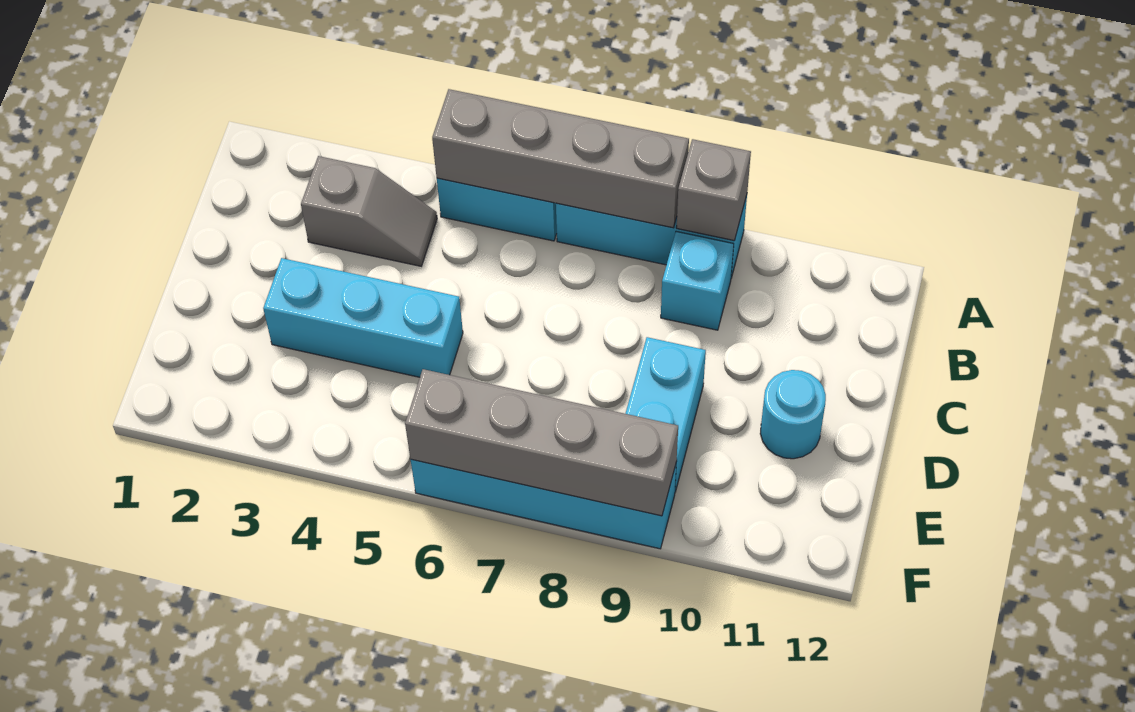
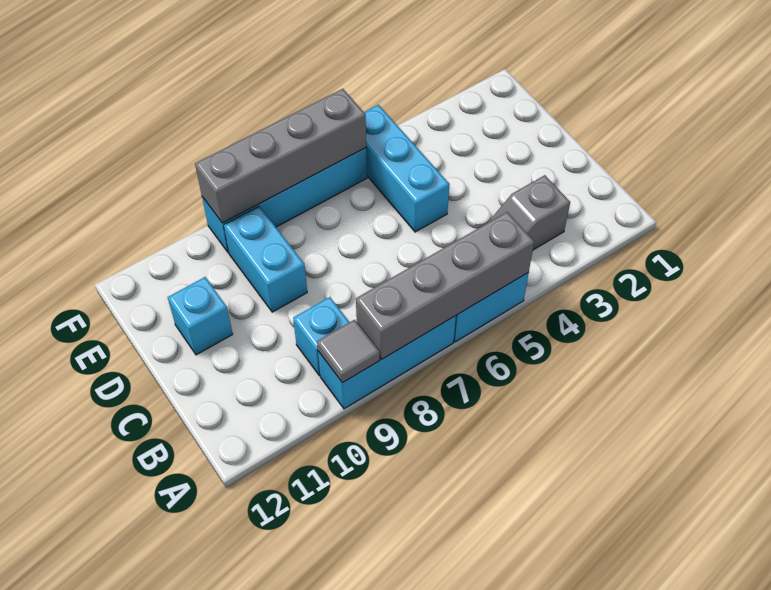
grey brick A9 level 2 -> grey tile A9 level 2
cyan brick D3:D5 level 1 -> cyan brick D5:F5 level 1
cyan round brick D11 level 1 -> cyan brick D11 level 1

